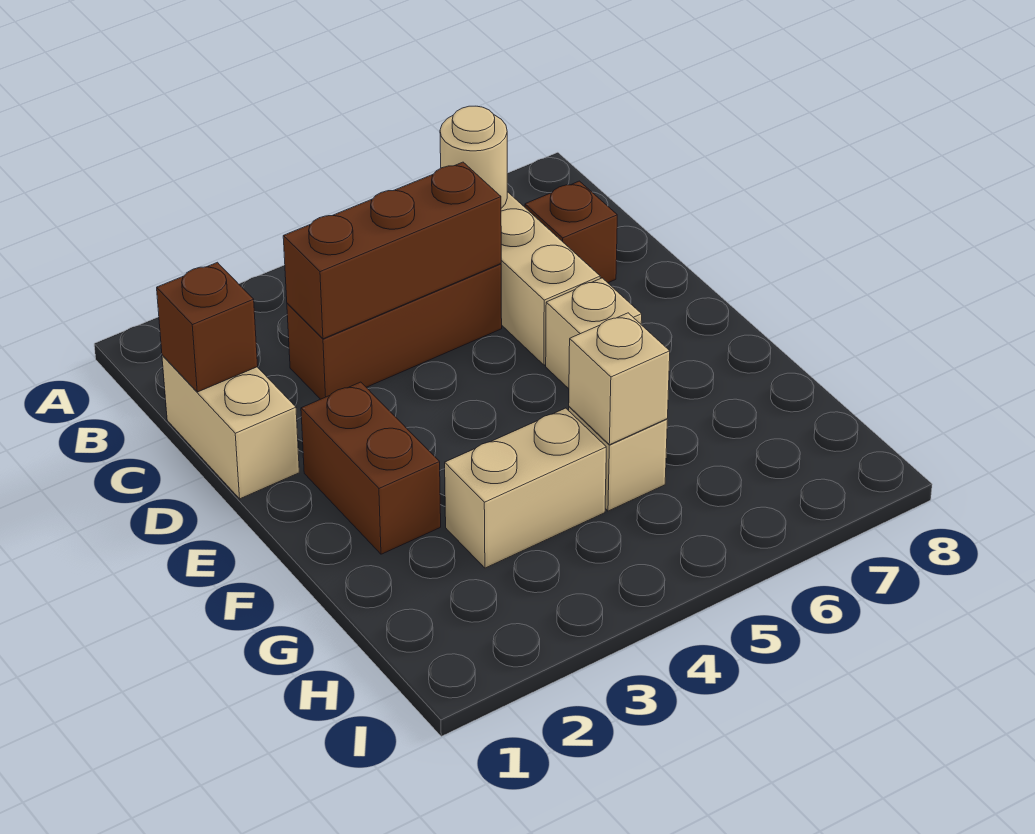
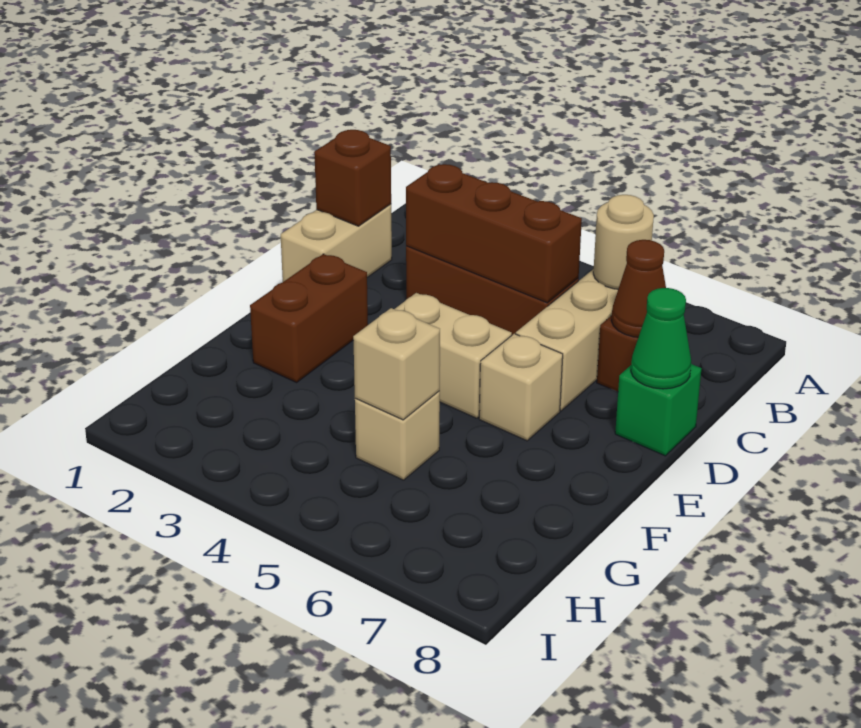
none -> brown cone C7 level 2
none -> green brick D8 level 1
none -> green cone D8 level 2
tan brick G3:G4 level 1 -> tan brick E4:E5 level 1

